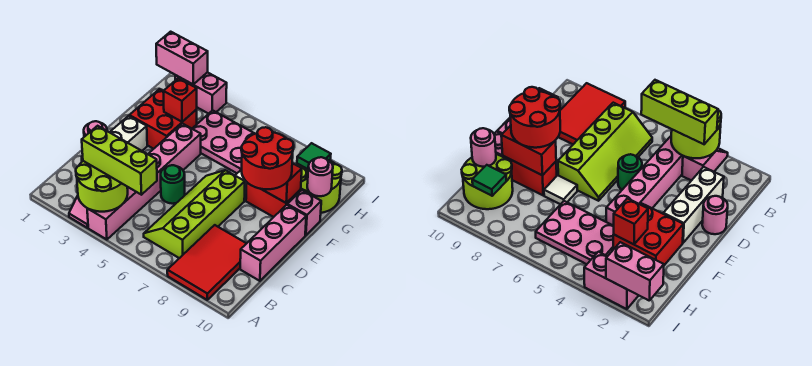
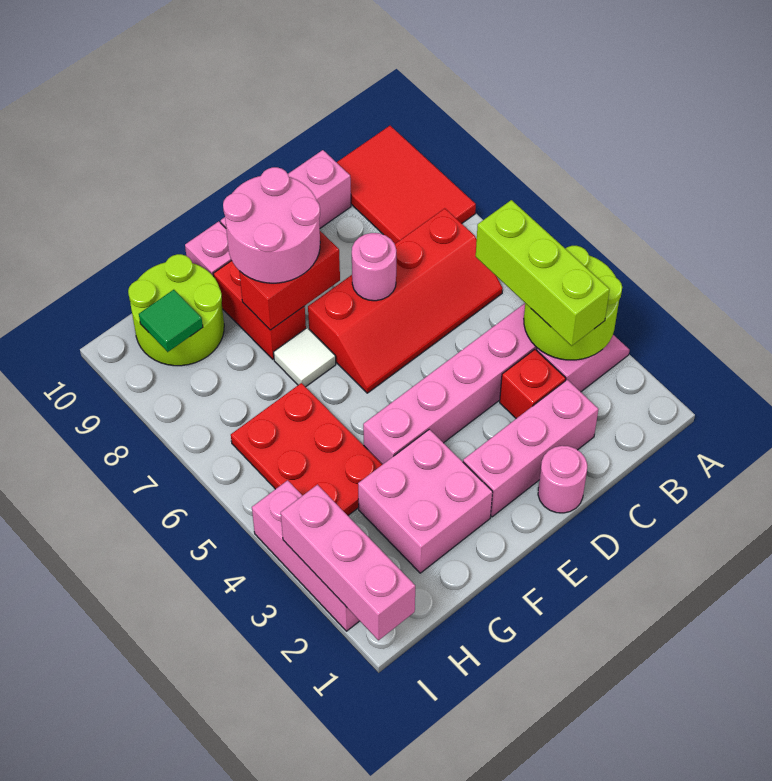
red tile A8:C9 level 1 -> red tile A8:B10 level 1
lime slope B6:E7 level 1 top 7 -> red slope B6:E7 level 1 top 7
white brick C2:E2 level 1 -> pink brick C2:E2 level 1
green round brick D5 level 1 -> none
red round brick E8:F9 level 3 -> pink round brick E8:F9 level 3
red brick F2:G3 level 1 -> pink brick F2:G3 level 1
red brick F8:F9 level 2 -> red brick E8:F8 level 2
red brick G3 level 2 -> red brick C3 level 1
pink plate G4:H6 level 1 -> red plate G4:H6 level 1
pink round brick G10 level 2 -> pink round brick D7 level 2
pink brick I1:I2 level 2 -> pink brick I1:I3 level 2
pink brick I2:I3 level 1 -> pink brick I2:I4 level 1

